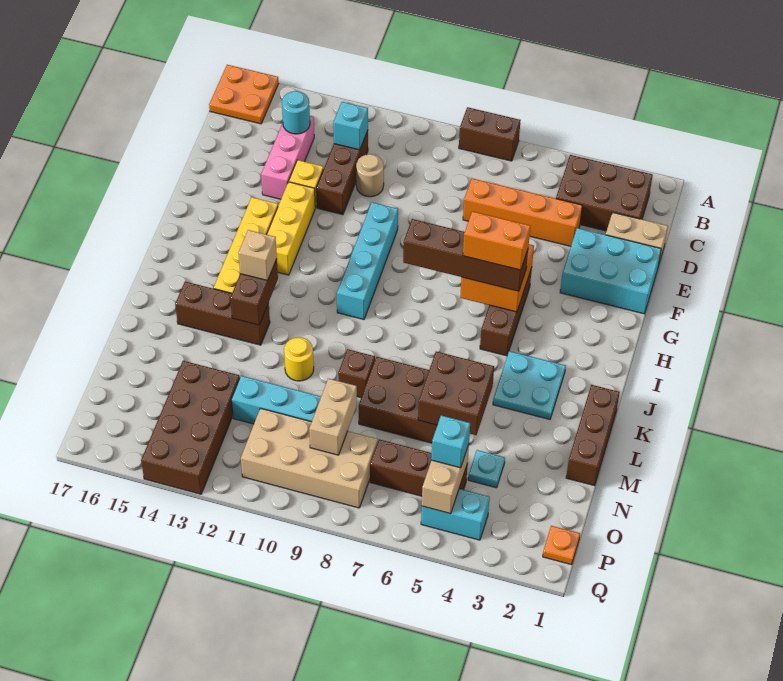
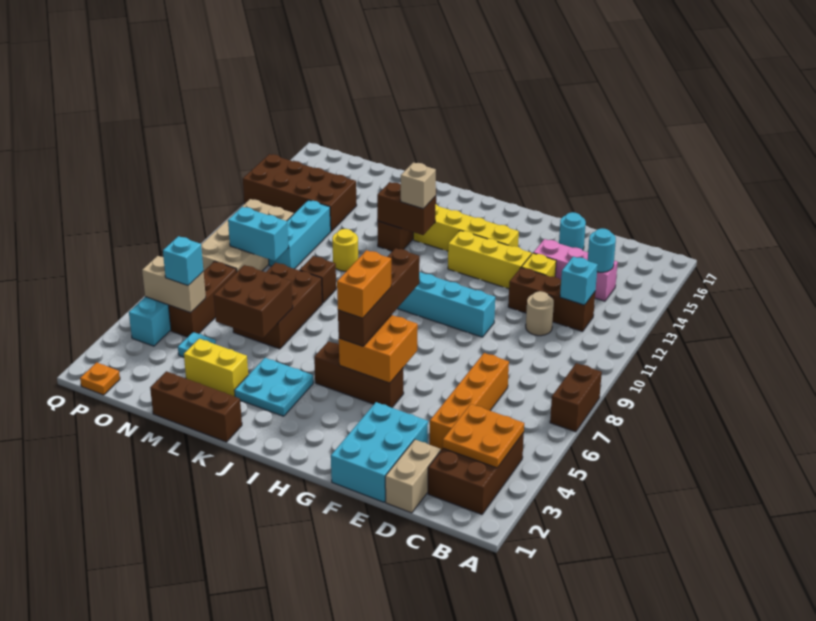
orange plate A16:B17 level 1 -> orange plate B3:C4 level 2
none -> cyan round brick E16 level 1
none -> yellow brick L3:M3 level 1
tan brick N9:O9 level 2 -> cyan brick N9:O9 level 2

